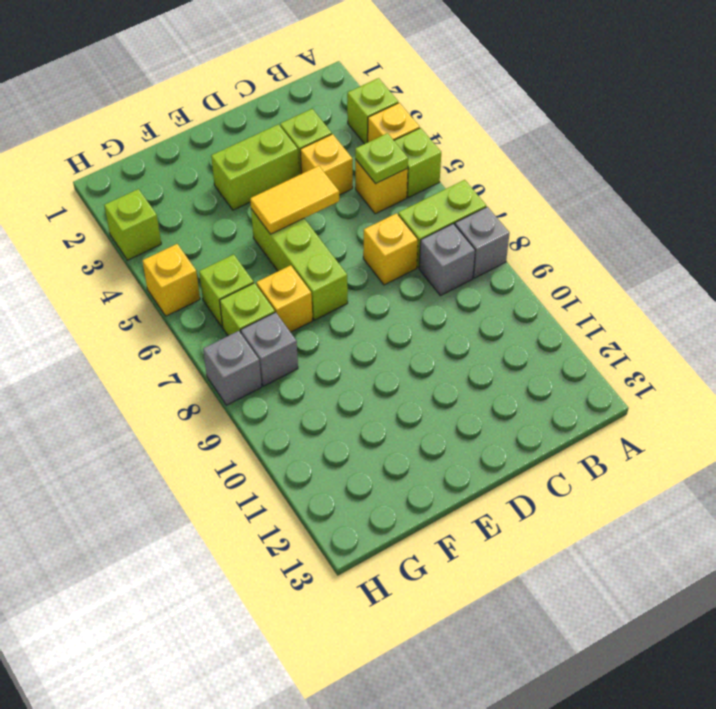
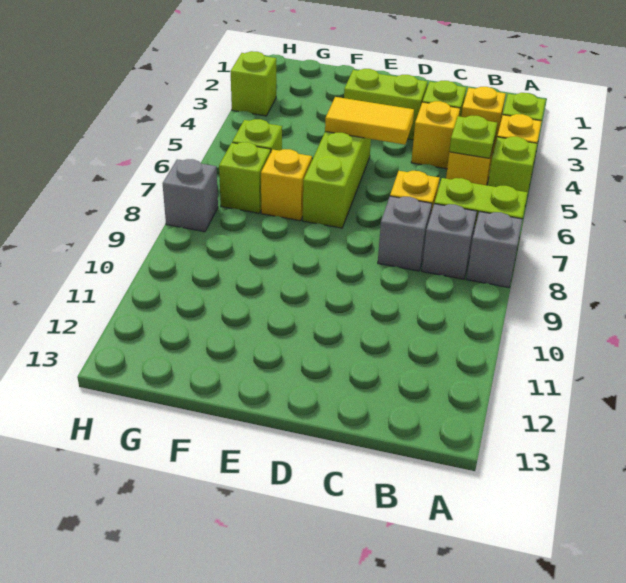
grey brick G8 level 1 -> grey brick C8 level 1
yellow brick H5 level 1 -> yellow brick B3 level 1

